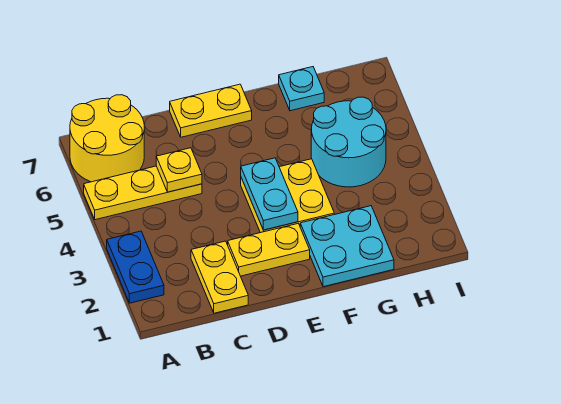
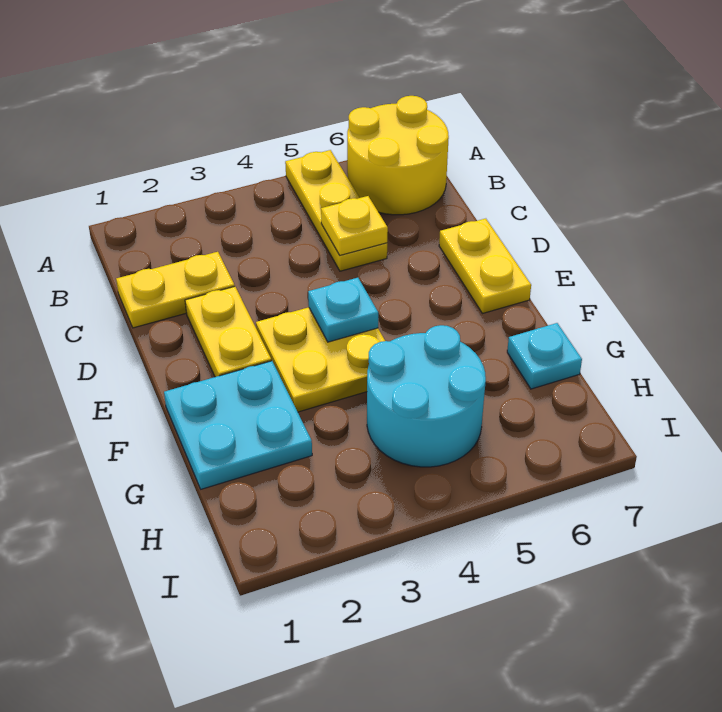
blue plate A2:A3 level 1 -> none
cyan plate E3:E4 level 2 -> cyan plate E4 level 2

